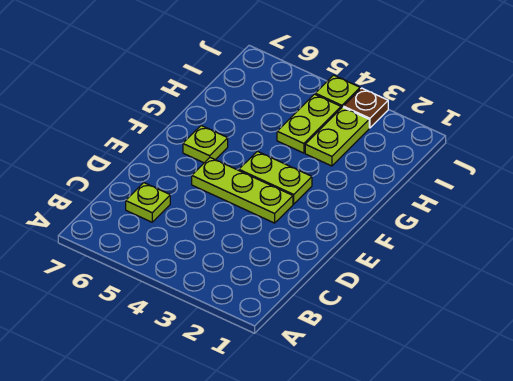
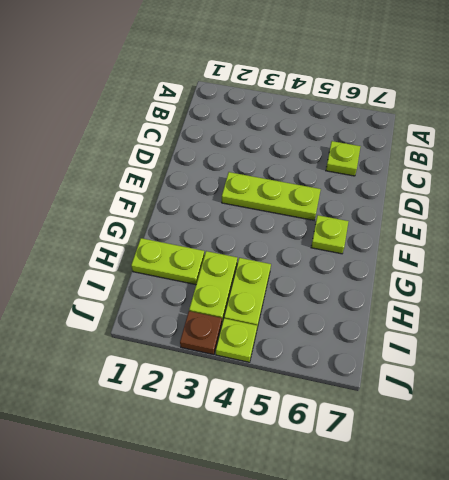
lime plate F3:F4 level 1 -> lime plate H1:H2 level 1

